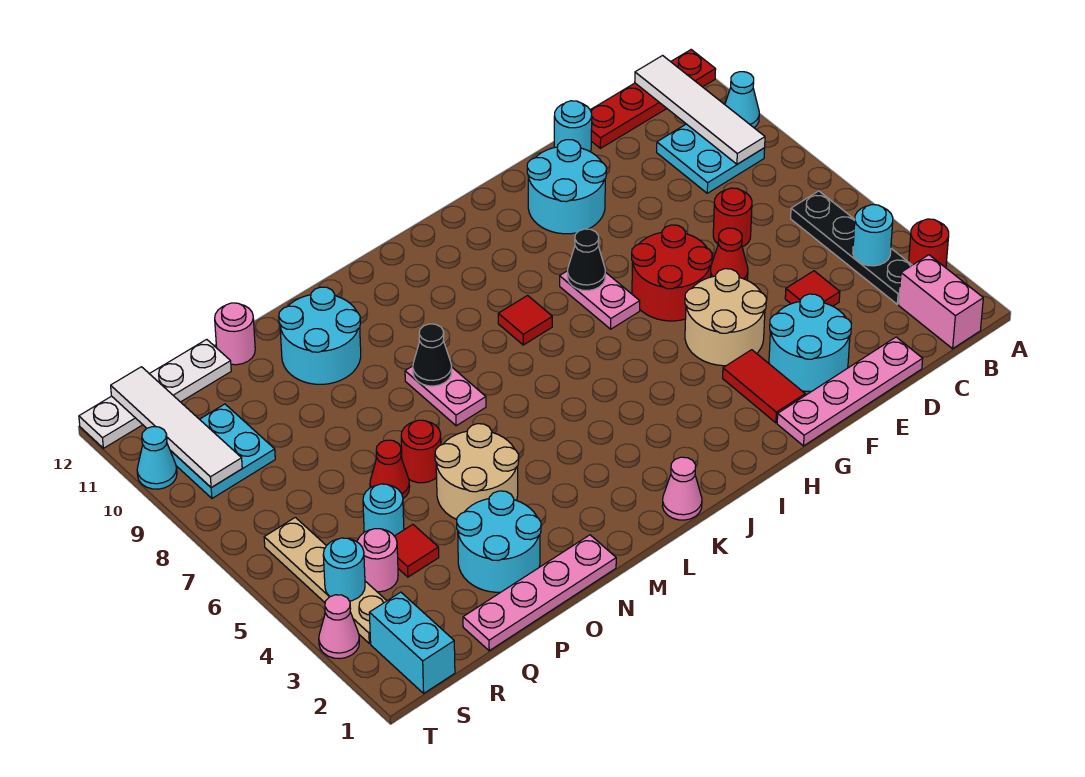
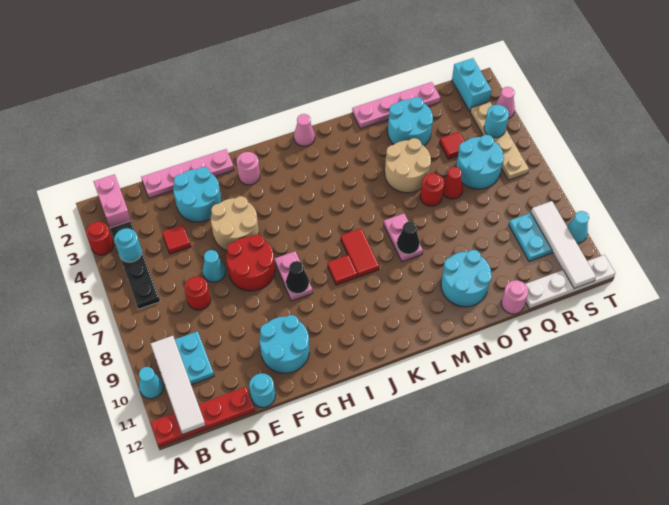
red cone E6 level 1 -> cyan cone E6 level 1
red tile G2:G3 level 1 -> red tile K7:K8 level 1
cyan round brick Q5 level 1 -> cyan round brick Q5:R6 level 1
pink round brick R4 level 1 -> pink round brick H2 level 1

